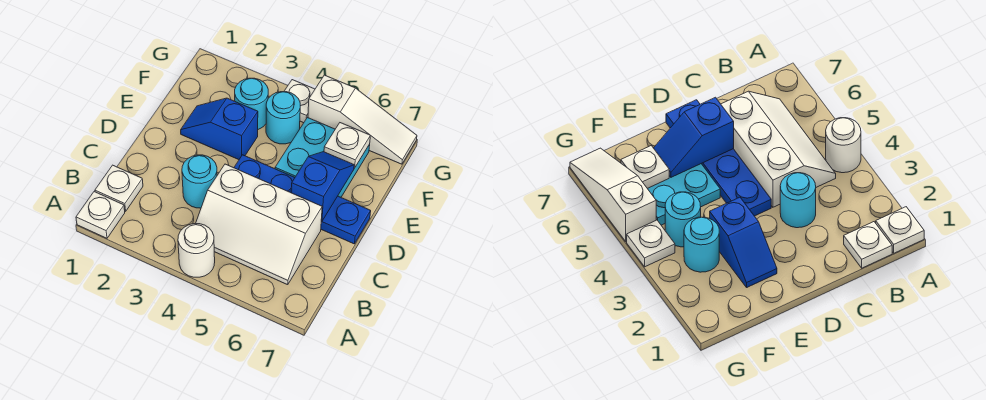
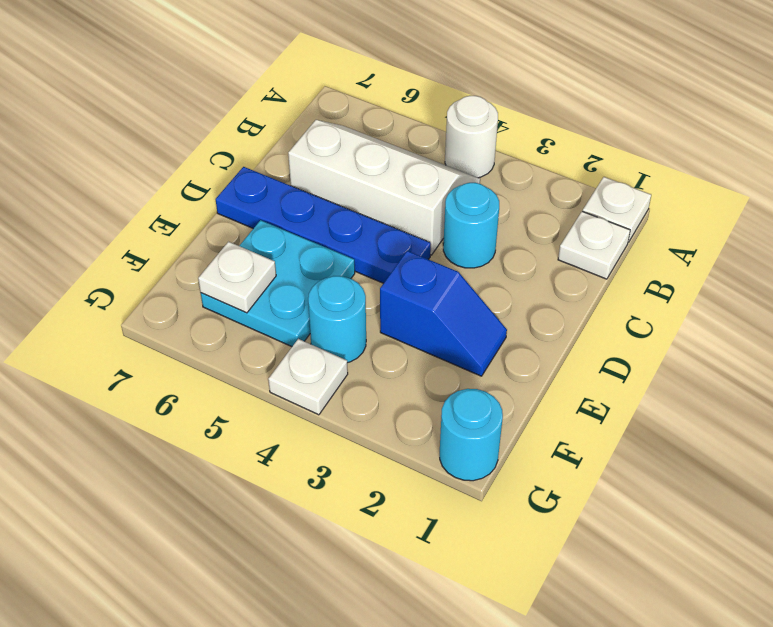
blue slope D6:E6 level 2 top D -> none
cyan round brick F3 level 1 -> cyan round brick G1 level 1
white slope G5:G7 level 1 top 5 -> none

